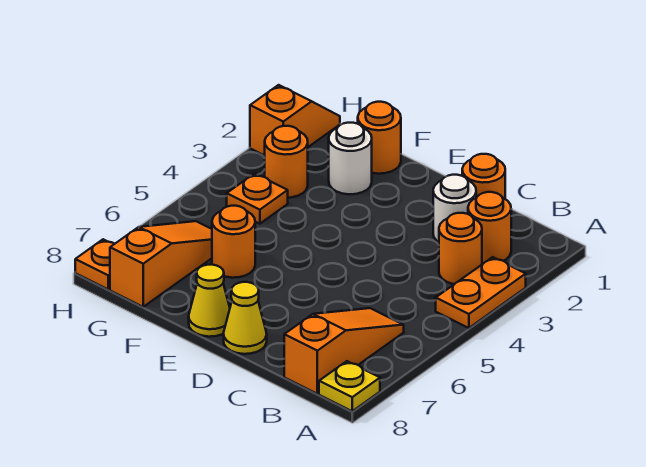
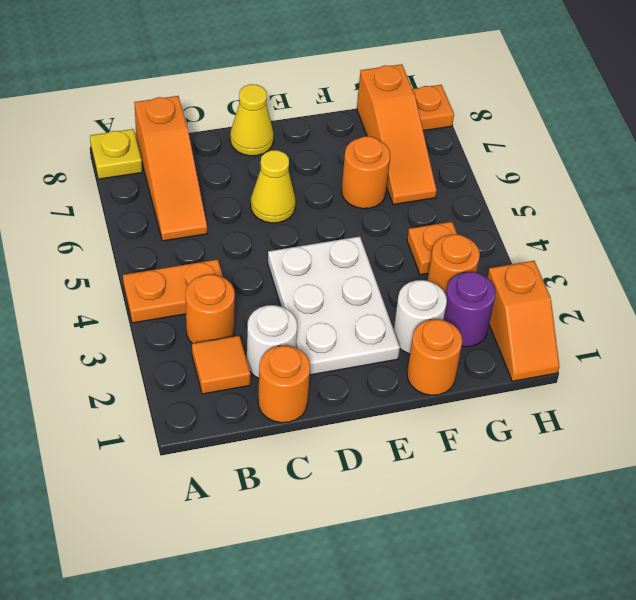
orange plate A3:A4 level 1 -> orange plate A4:B4 level 1
orange round brick B2 level 1 -> orange tile B2 level 1
none -> white plate D2:E4 level 1
yellow cone E8 level 1 -> yellow cone D6 level 1
none -> purple round brick G2 level 1

